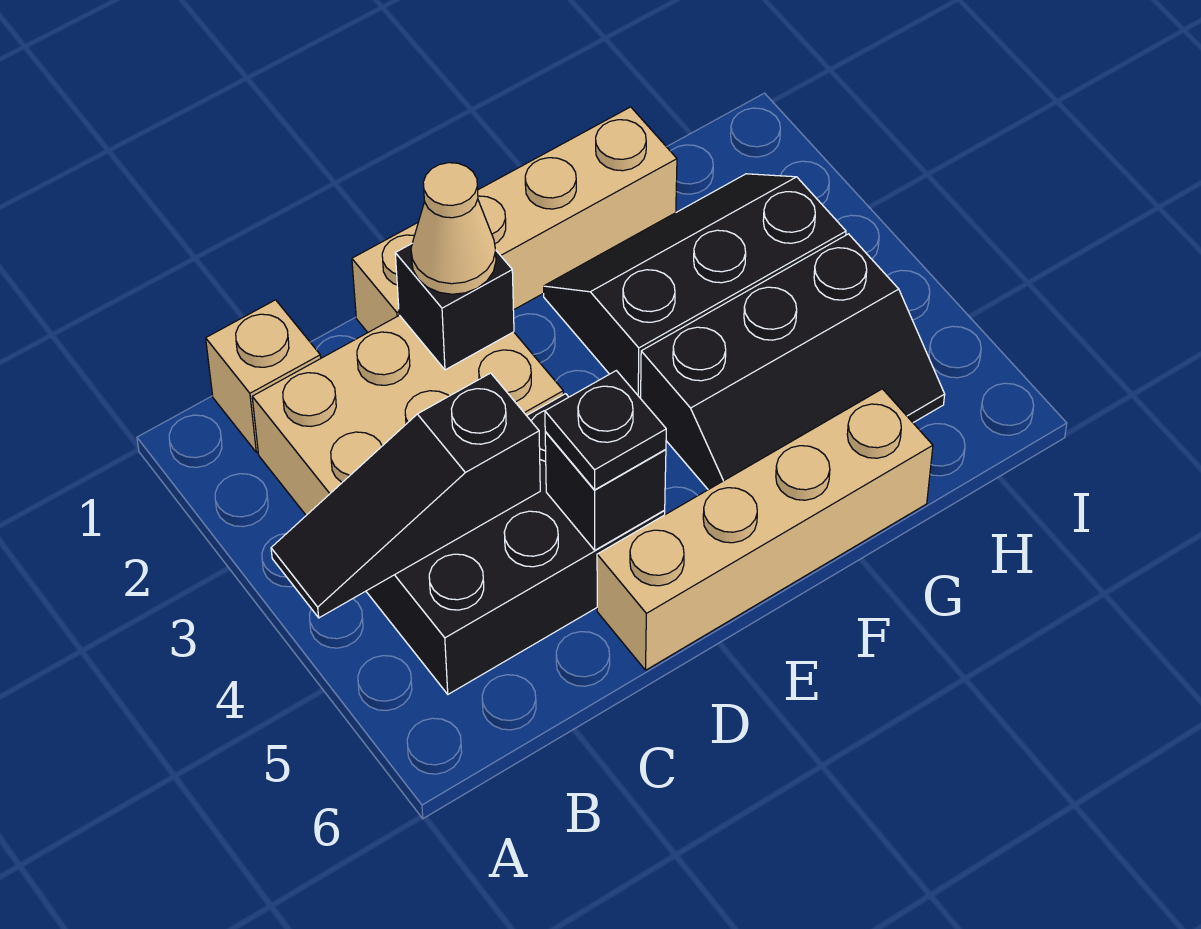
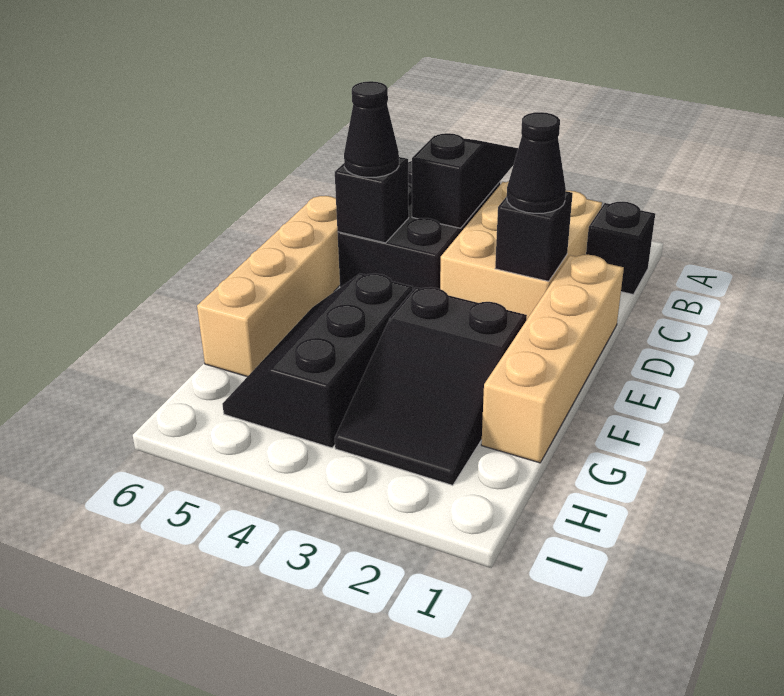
tan brick B1 level 1 -> black brick B1 level 1
tan cone D2 level 3 -> black cone D2 level 3
black plate D5 level 3 -> black cone D5 level 3
black slope F2:H3 level 1 top 3 -> black slope F2:H3 level 1 top F

